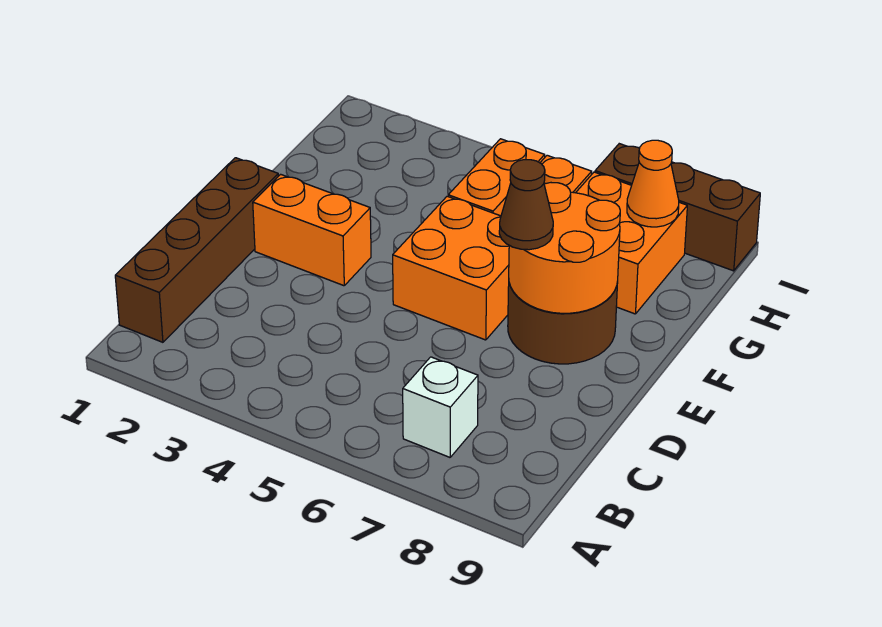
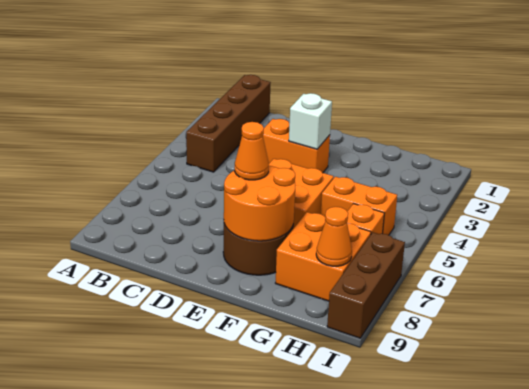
brown brick B1:E1 level 1 -> brown brick B1:B4 level 1
white brick B7 level 1 -> white brick E3 level 2
orange brick E2:E3 level 1 -> orange brick D3:E3 level 1
brown cone E7 level 3 -> orange cone E7 level 3

